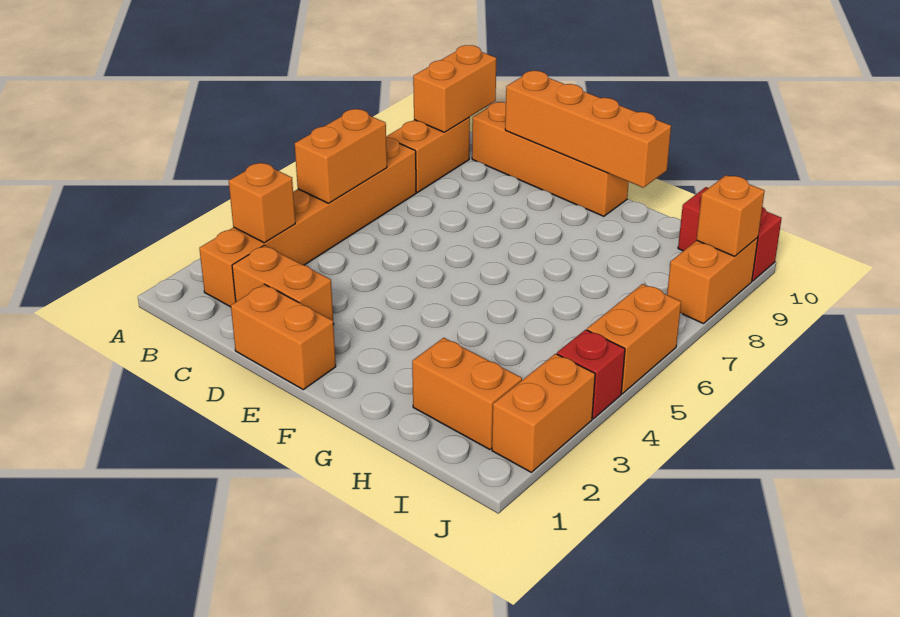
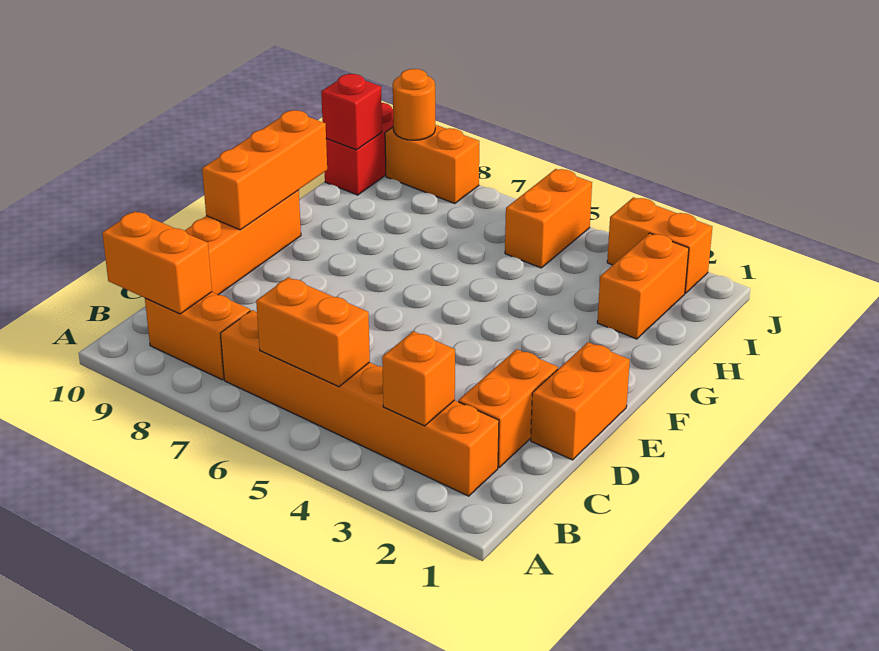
orange brick D10:G10 level 2 -> orange brick E10:G10 level 2
red brick J4 level 1 -> red brick I10 level 2
orange brick J5:J6 level 1 -> orange brick I5:J5 level 1
orange brick J9 level 2 -> orange round brick J9 level 2

